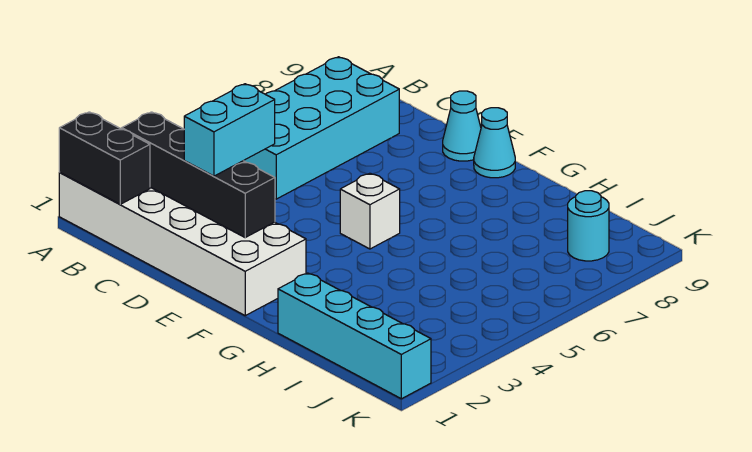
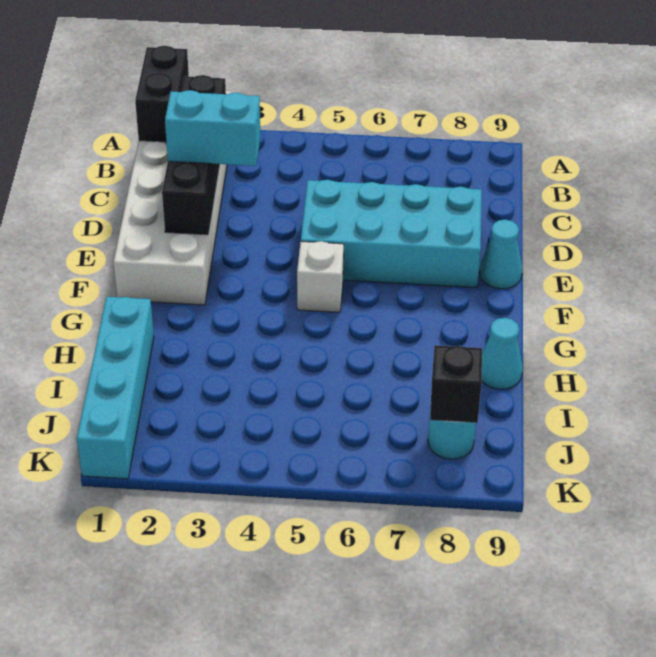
cyan brick B5:C8 level 1 -> cyan brick D5:E8 level 1
cyan cone F9 level 1 -> cyan cone H9 level 1
none -> black brick J8 level 2

